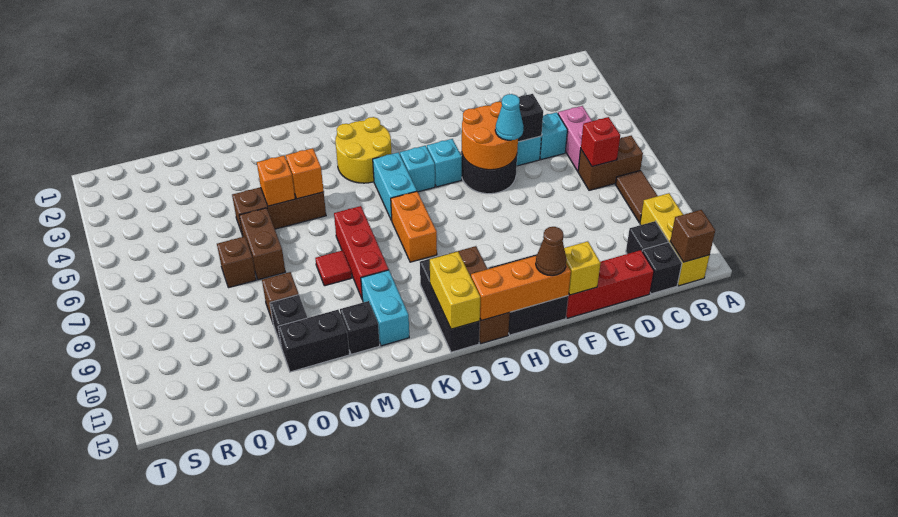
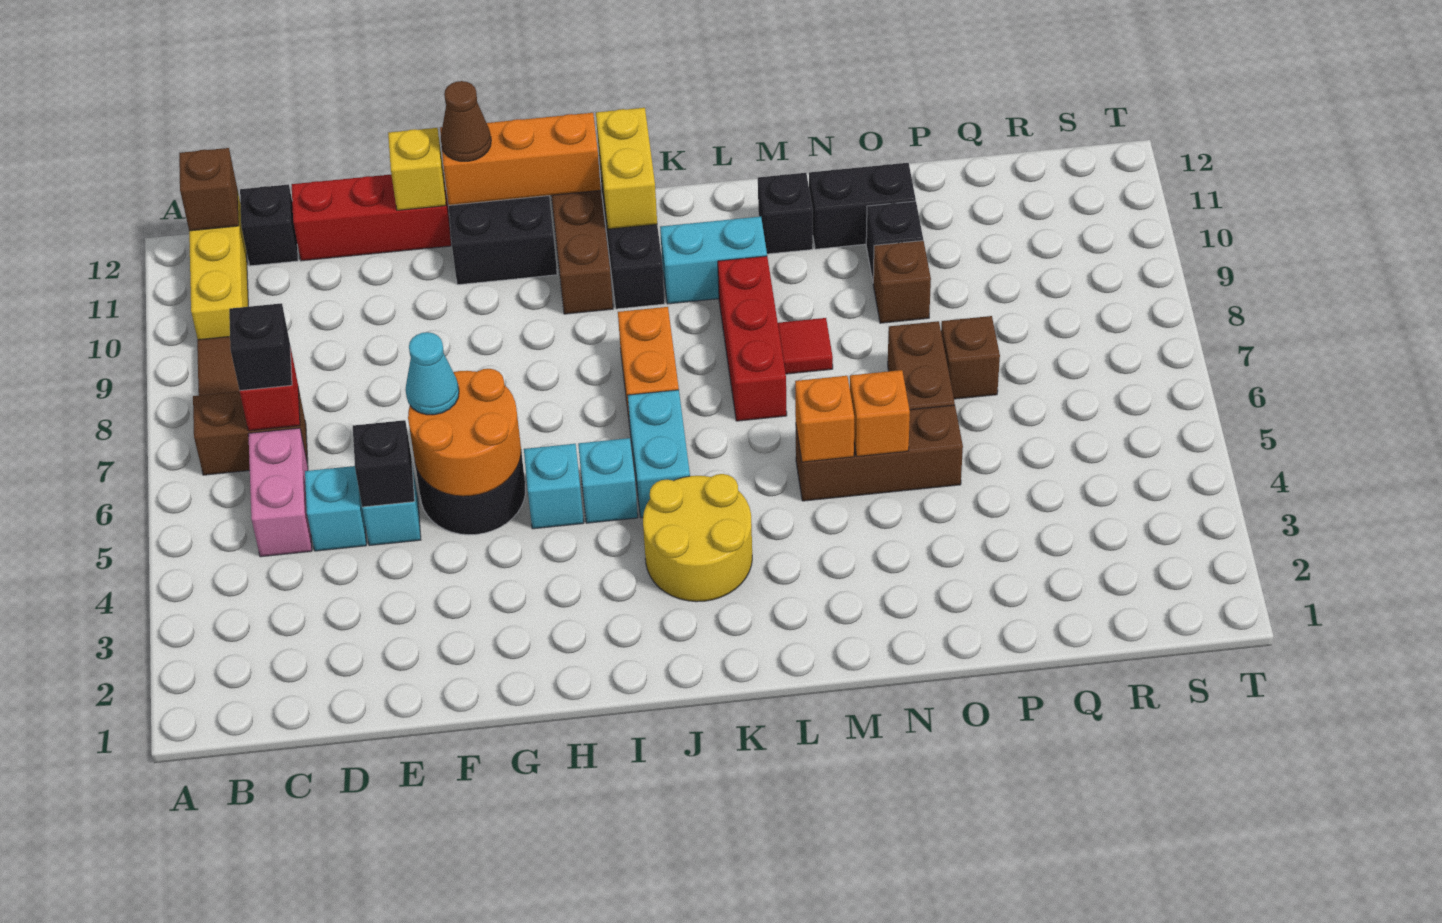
black brick C11 level 1 -> black brick C7 level 3
cyan brick L10:L11 level 1 -> cyan brick K10:L10 level 1

